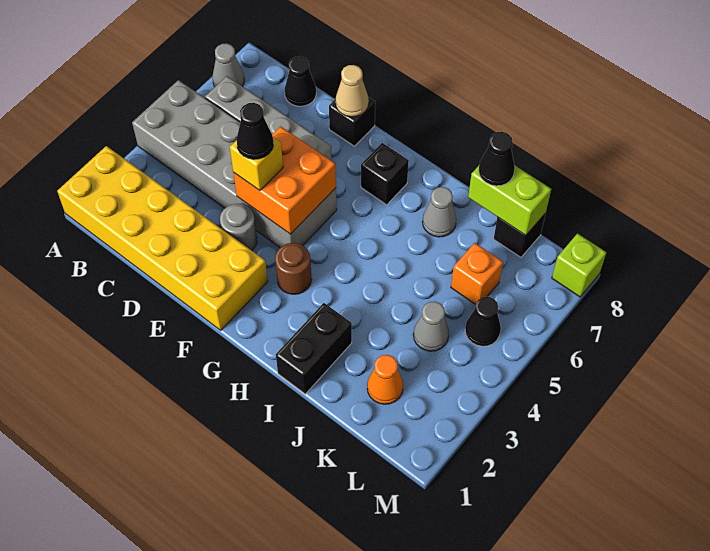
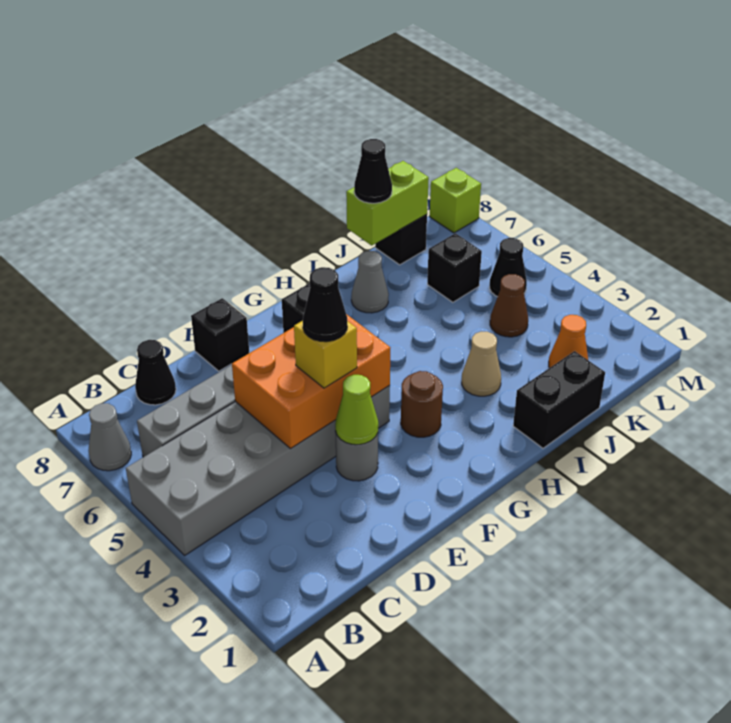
yellow brick A1:F2 level 1 -> none
none -> lime cone E3 level 2
orange brick E4:F5 level 2 -> orange brick D4:F5 level 2
tan cone E8 level 2 -> tan cone I3 level 1
black brick I1:I2 level 1 -> black brick I1:J1 level 1
grey cone K4 level 1 -> brown cone K4 level 1
orange brick K6 level 1 -> black brick K6 level 1

